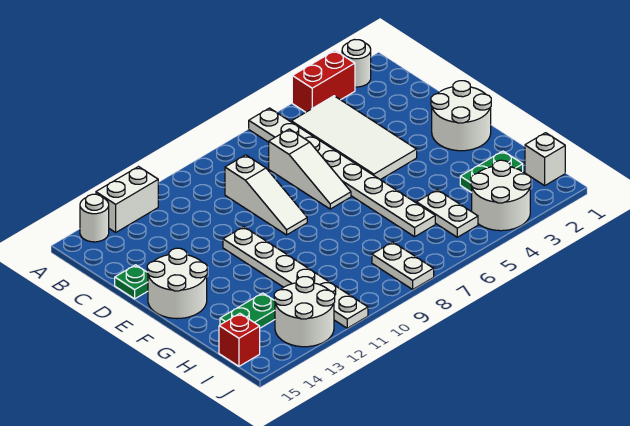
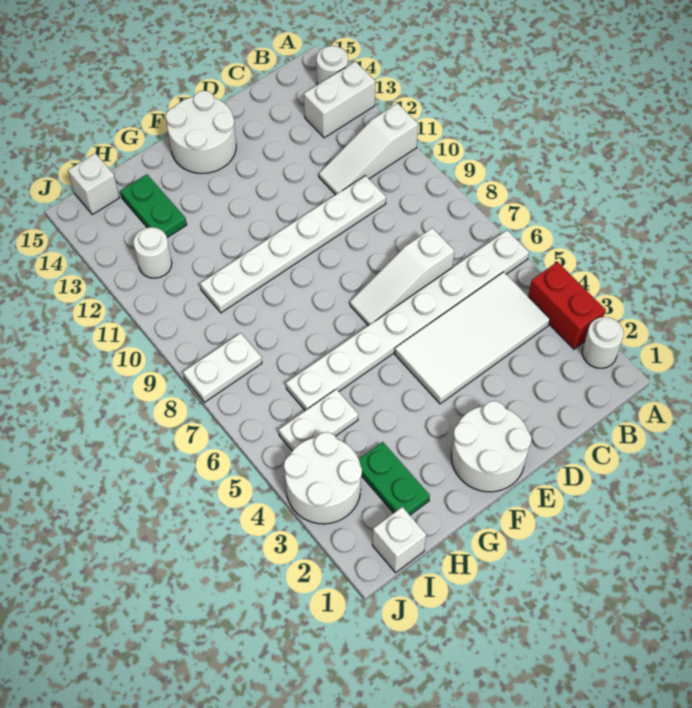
white brick A12:A13 level 1 -> white brick A13:B13 level 1
white slope C9:E9 level 1 top C -> white slope A11:C11 level 1 top A
green plate D15 level 1 -> none
white plate E11:J11 level 1 -> white plate C10:H10 level 1
white round brick I12:J13 level 1 -> white round brick I12 level 1
red brick I15 level 1 -> white brick I15 level 1

